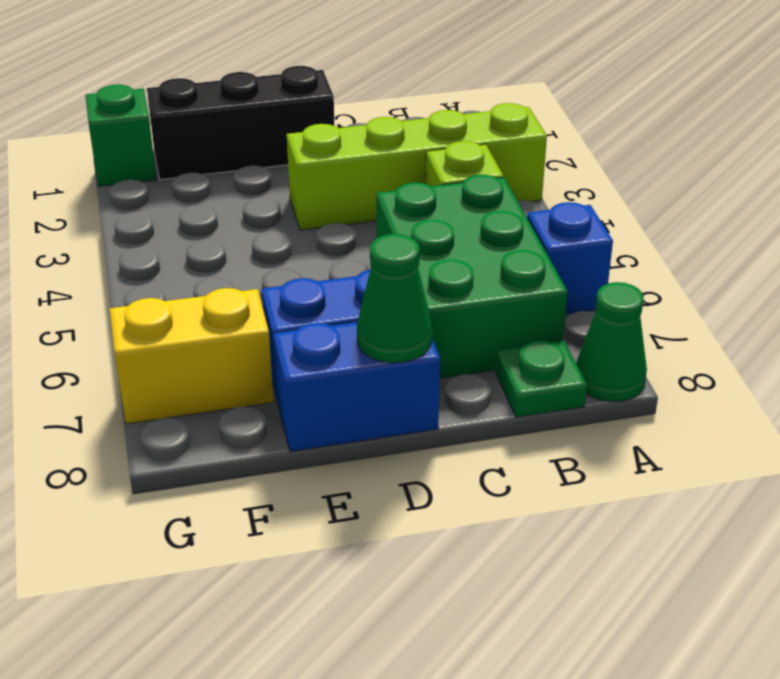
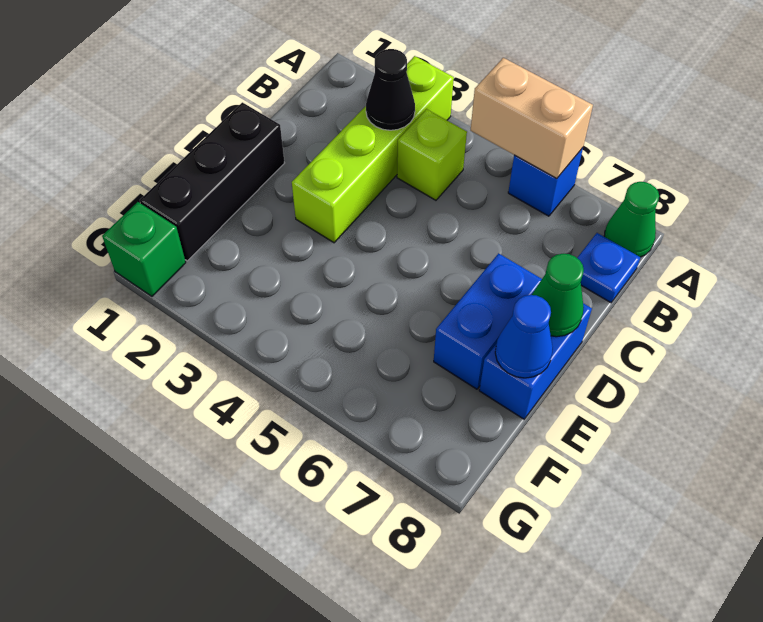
none -> tan brick A5:A6 level 2
none -> black cone B3 level 2
green brick B5:C7 level 1 -> none
green plate B8 level 1 -> blue plate B8 level 1
none -> blue cone E8 level 2
yellow brick F7:G7 level 1 -> none

